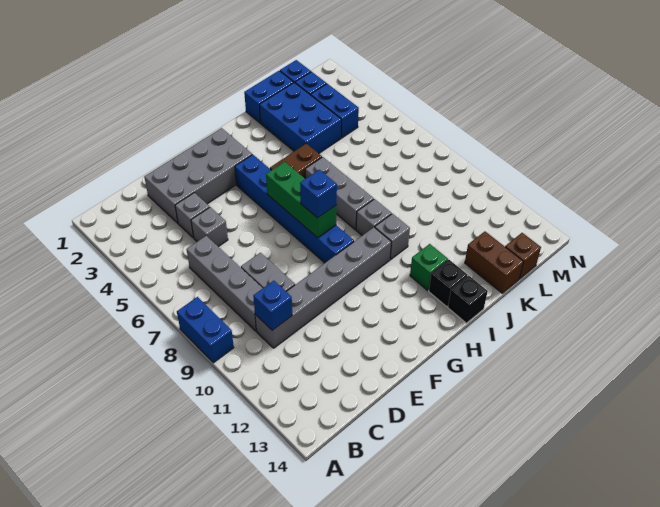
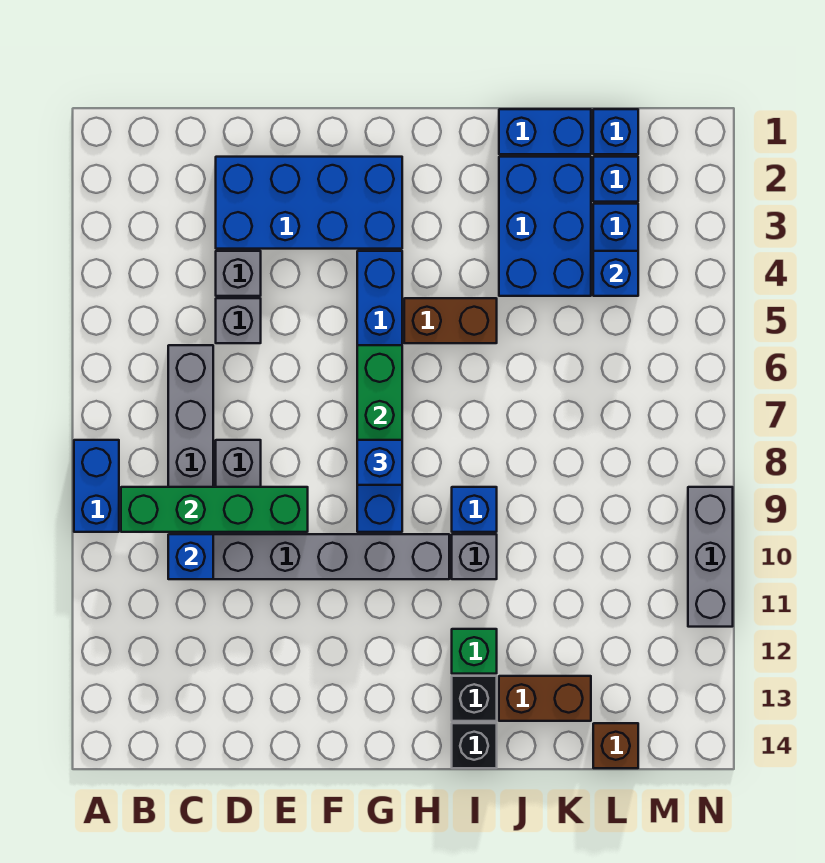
none -> green brick B9:E9 level 2
grey brick D2:G3 level 1 -> blue brick D2:G3 level 1
grey brick I6:I8 level 1 -> grey brick N9:N11 level 1
grey brick I9 level 1 -> blue brick I9 level 1
brown brick K13:K14 level 1 -> brown brick J13:K13 level 1
none -> blue brick L4 level 2

